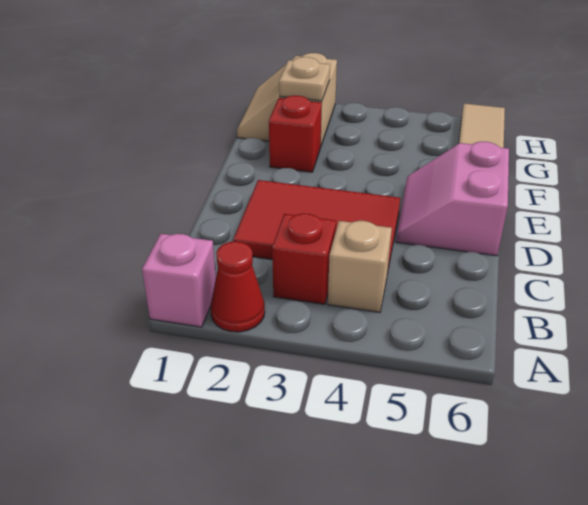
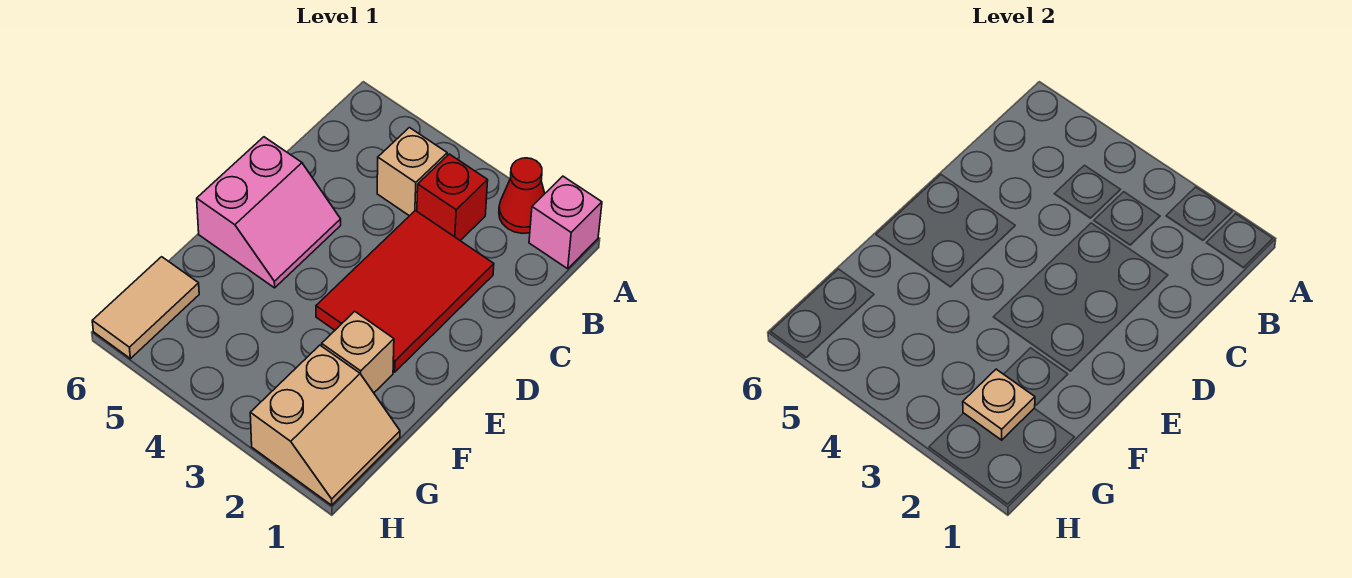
red tile C2:D4 level 1 -> red tile C2:E3 level 1
red brick F2 level 1 -> tan brick F2 level 1

